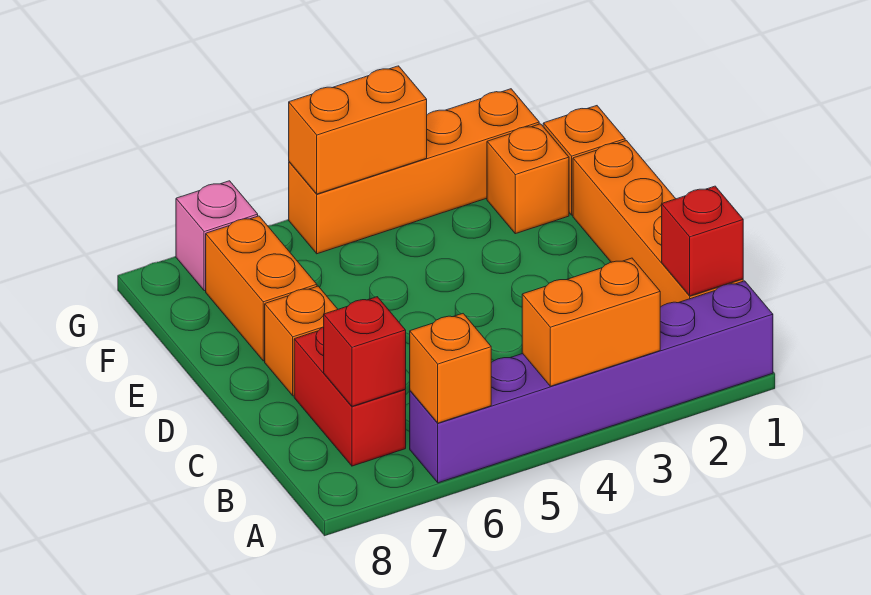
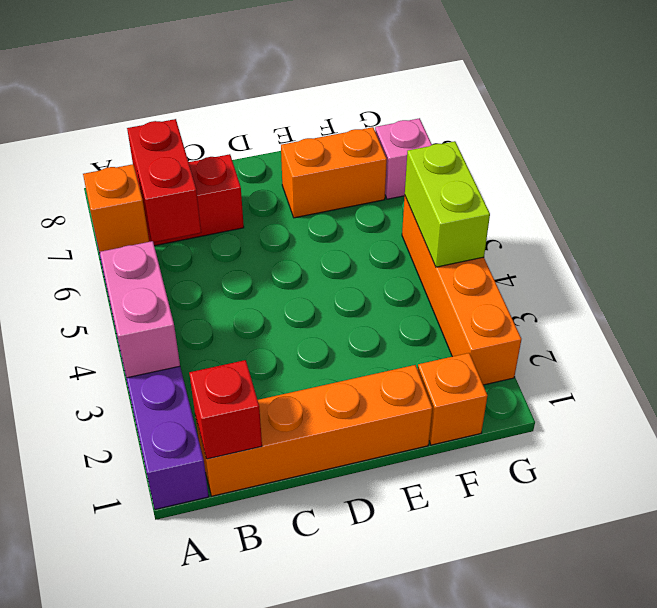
orange brick A3:A4 level 2 -> pink brick A3:A4 level 2
red brick B7 level 2 -> red brick B6:B7 level 2
orange brick D7 level 1 -> none
orange brick F2 level 1 -> none
orange brick G4:G5 level 2 -> lime brick G4:G5 level 2

